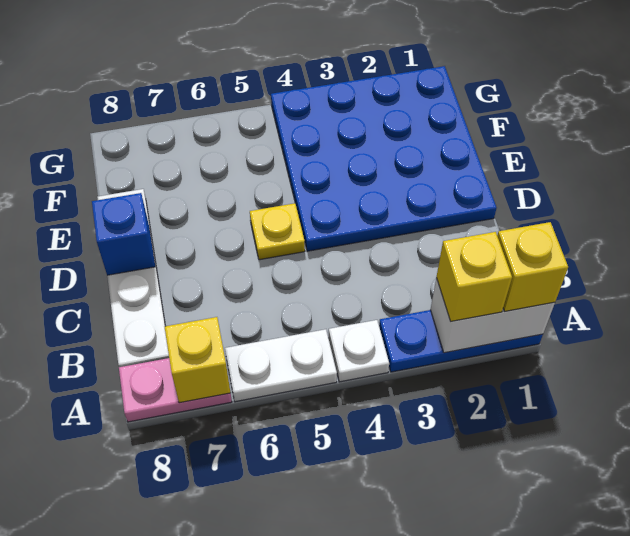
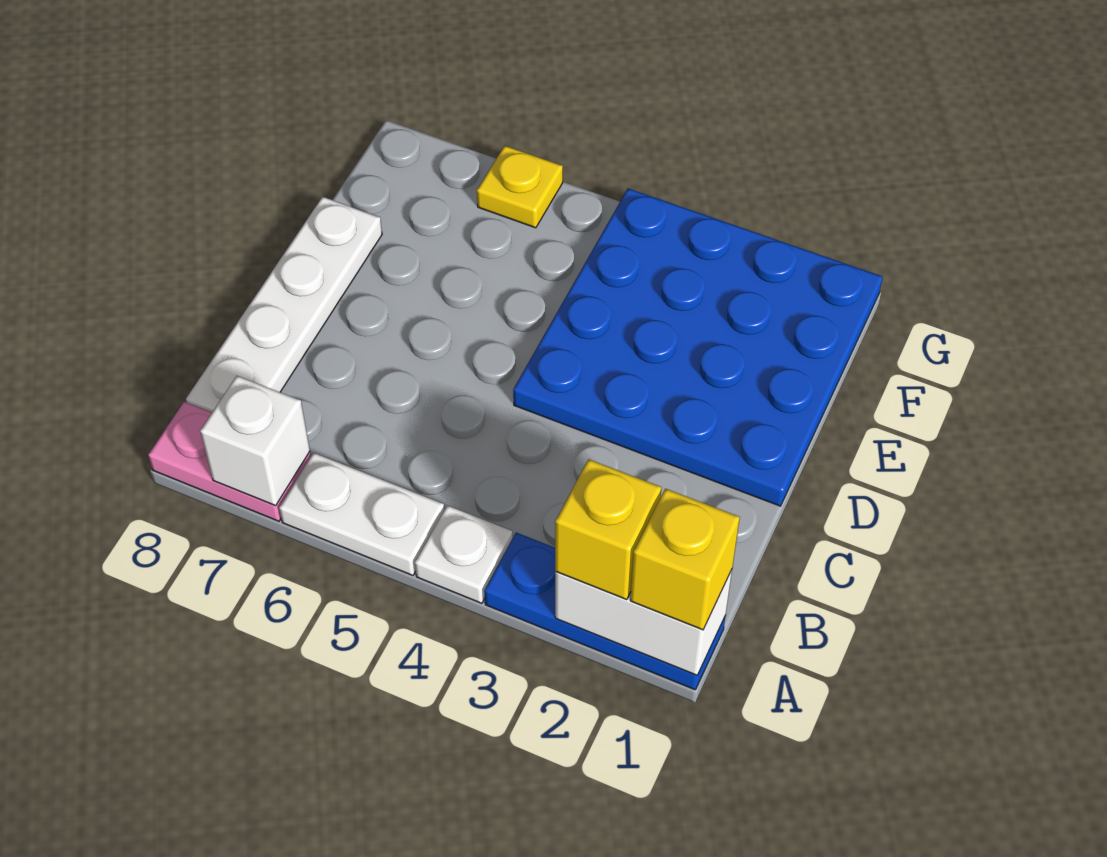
yellow brick A7 level 2 -> white brick A7 level 2
yellow plate D5 level 1 -> yellow plate G6 level 1
blue brick D8 level 2 -> none

